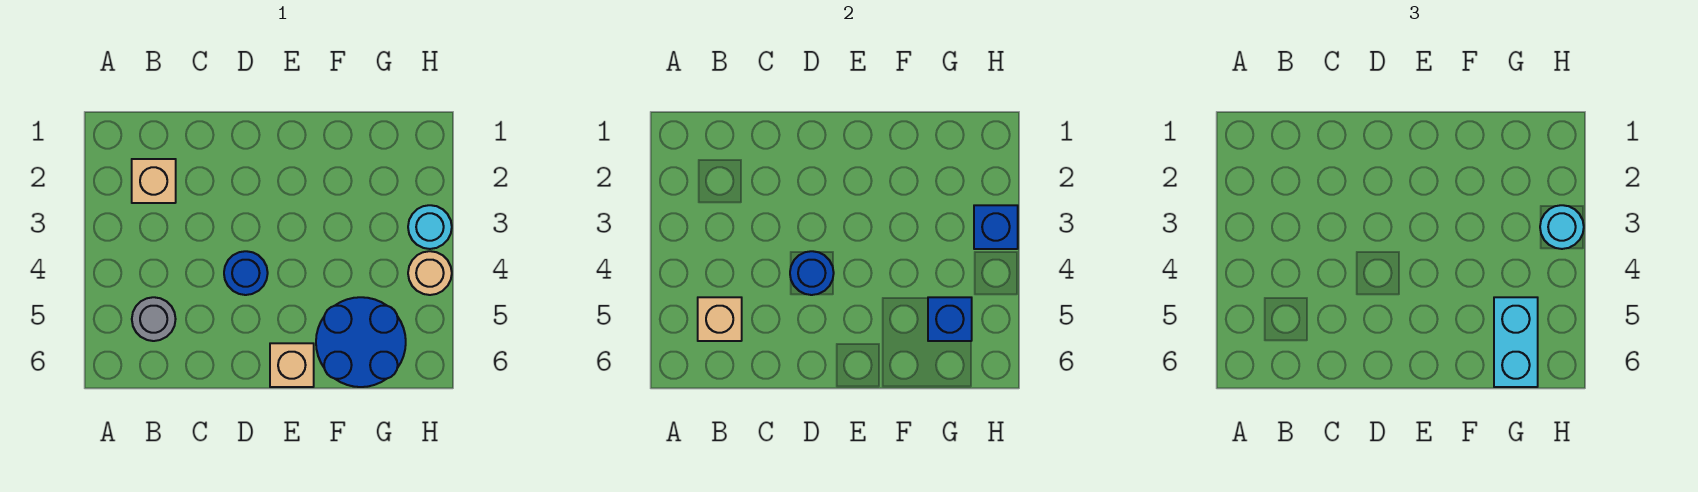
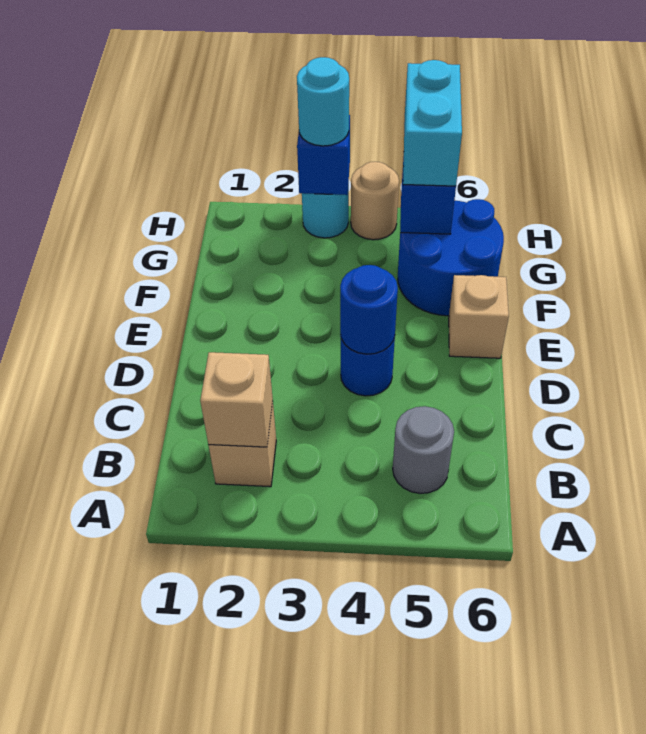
tan brick B5 level 2 -> tan brick B2 level 2
cyan brick G5:G6 level 3 -> cyan brick G5:H5 level 3

